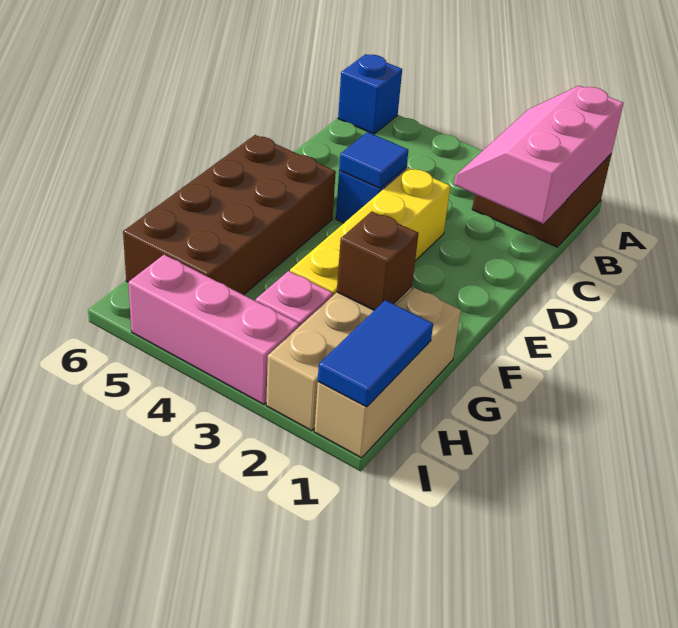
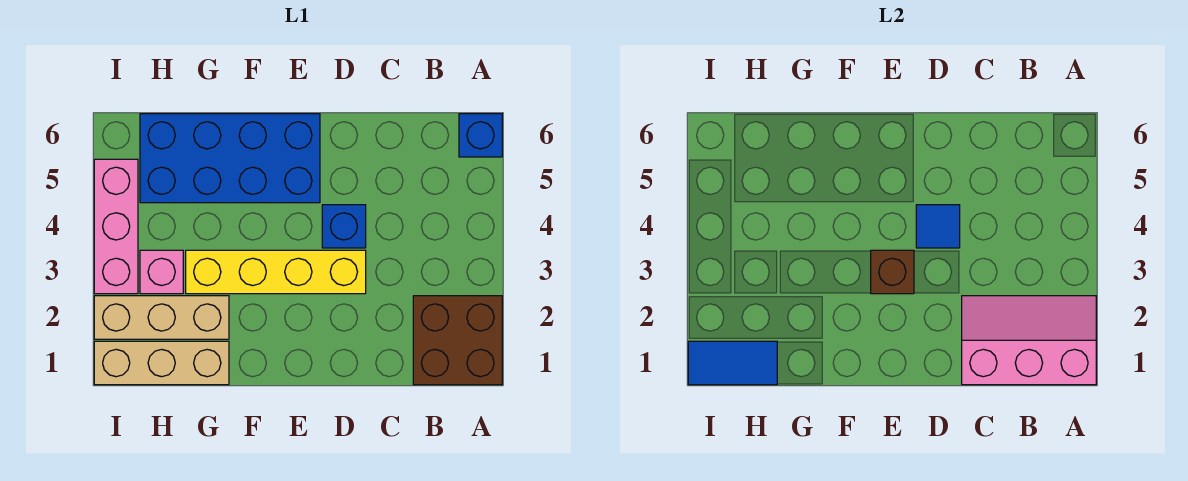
brown brick E5:H6 level 1 -> blue brick E5:H6 level 1
brown brick G2 level 2 -> brown brick E3 level 2

